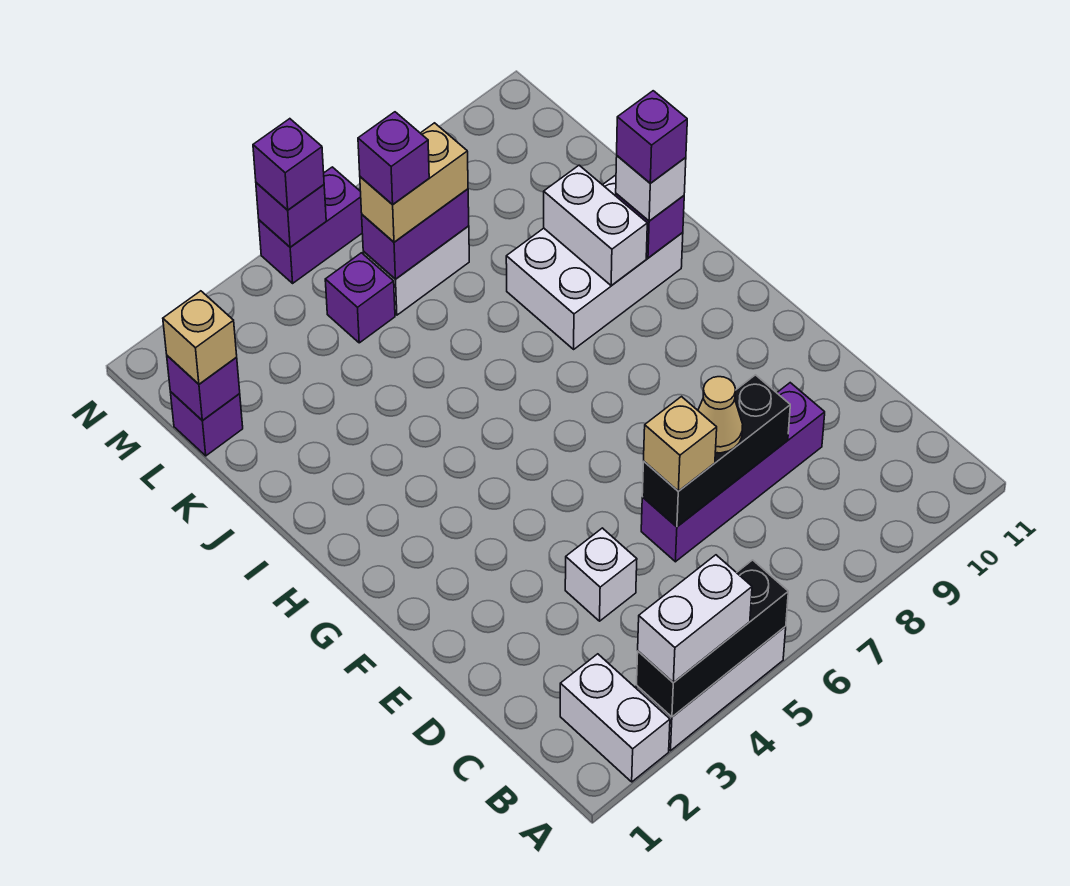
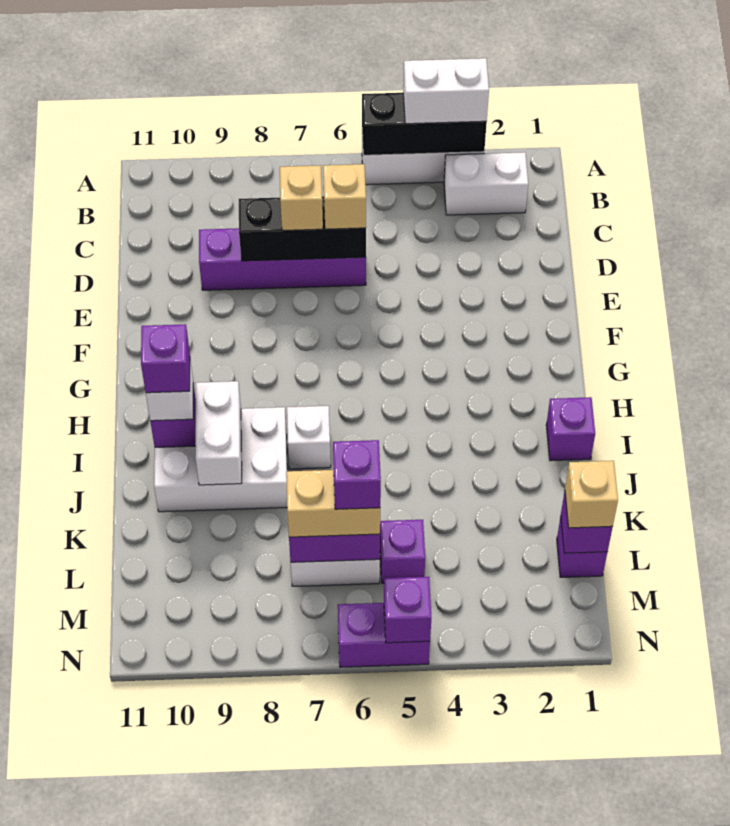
white brick A2:B2 level 1 -> white brick B2:B3 level 1
white brick D4 level 1 -> white brick I7 level 1
tan cone D7 level 3 -> tan brick D7 level 3
purple brick N5 level 3 -> purple brick I1 level 1

